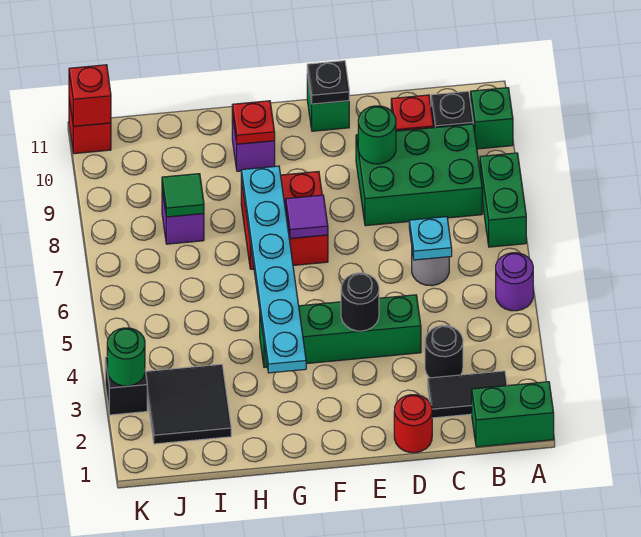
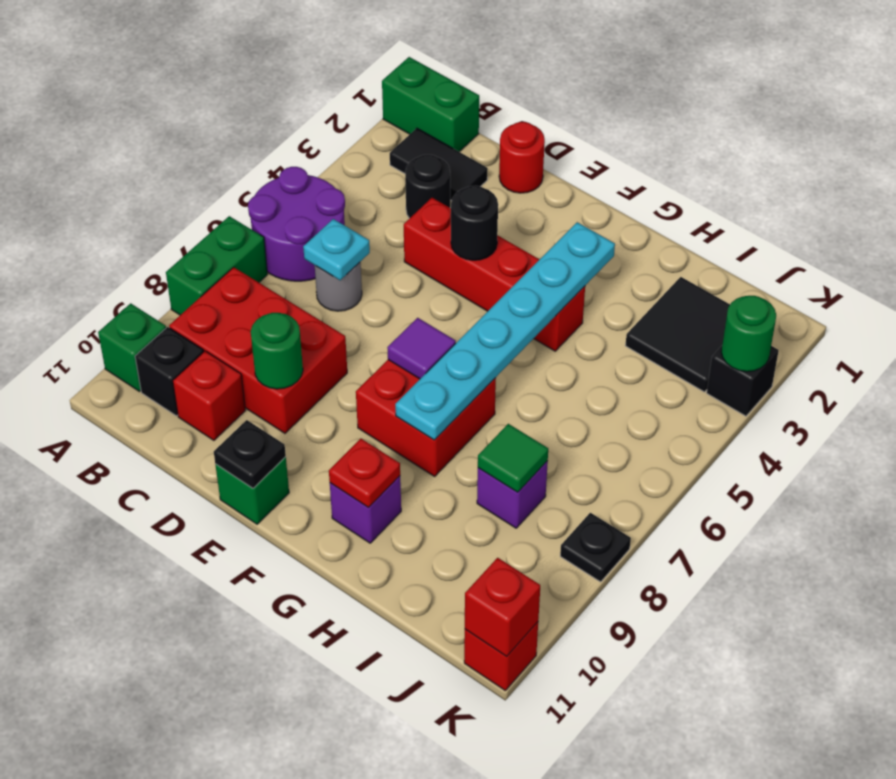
purple round brick A5 level 1 -> purple round brick A5:B6 level 1
green brick B8:D9 level 1 -> red brick B8:D9 level 1
green brick D4:G4 level 1 -> red brick D4:G4 level 1
none -> black plate K8 level 1

